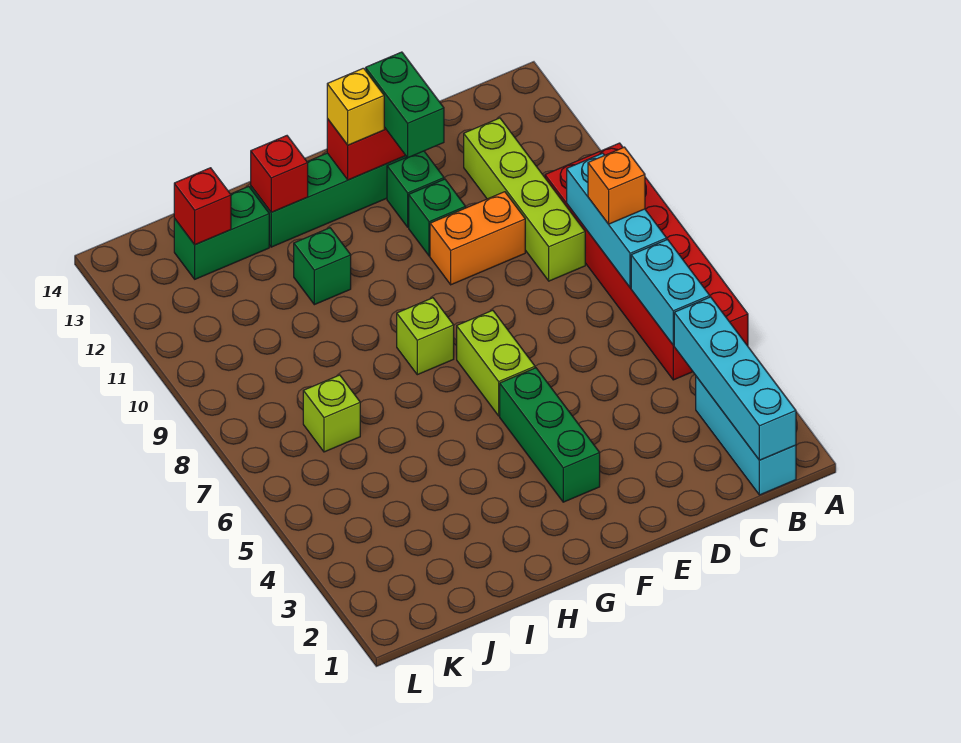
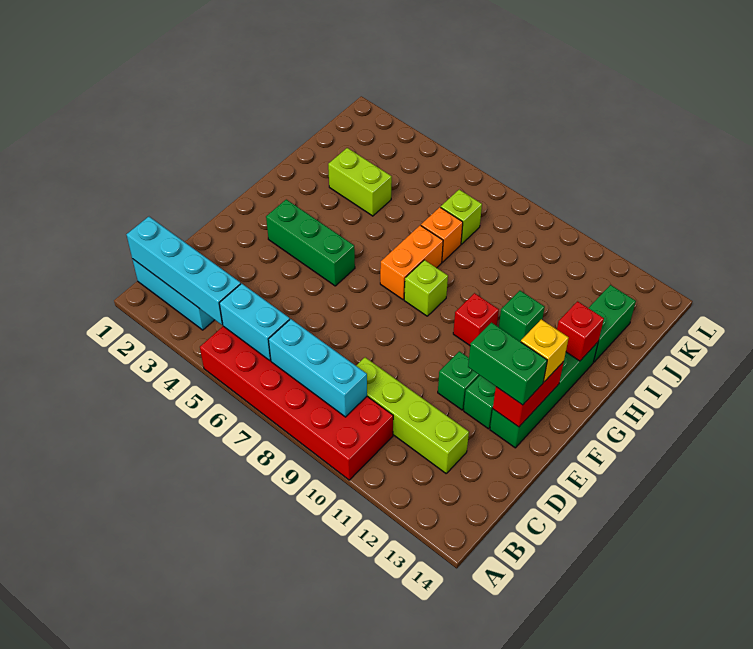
orange brick B8 level 3 -> orange brick I7 level 1
orange brick D10:E10 level 1 -> orange brick G7:H7 level 1
lime brick F6:F7 level 1 -> lime brick I3:I4 level 1
red brick J13 level 2 -> red brick G10 level 1

